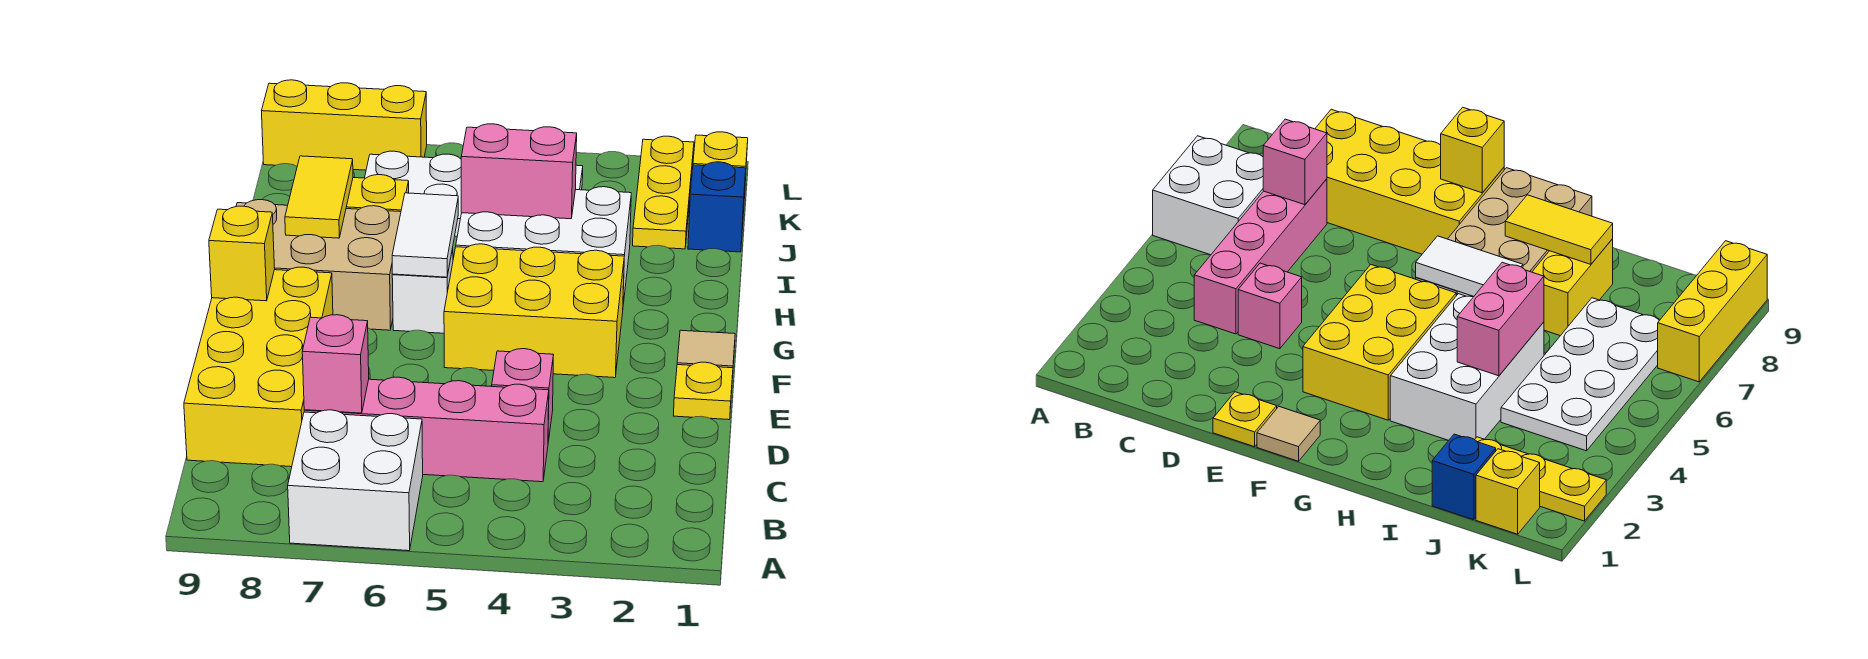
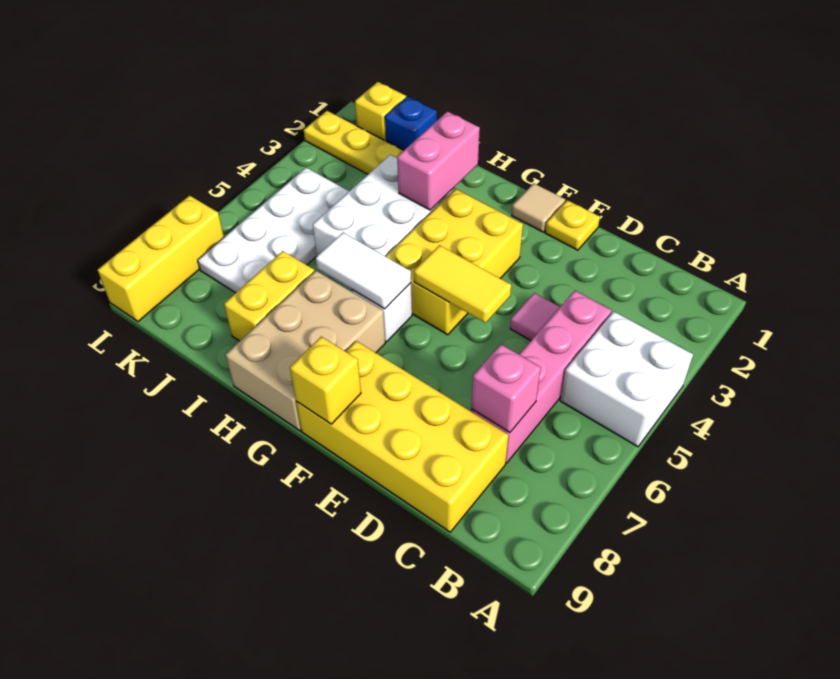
white brick A6:B7 level 1 -> white brick A4:B5 level 1
pink brick D4 level 1 -> pink tile D4 level 1
yellow tile H8:I8 level 2 -> yellow tile E5:F5 level 2
pink brick I4:I5 level 2 -> pink brick H2:H3 level 2

